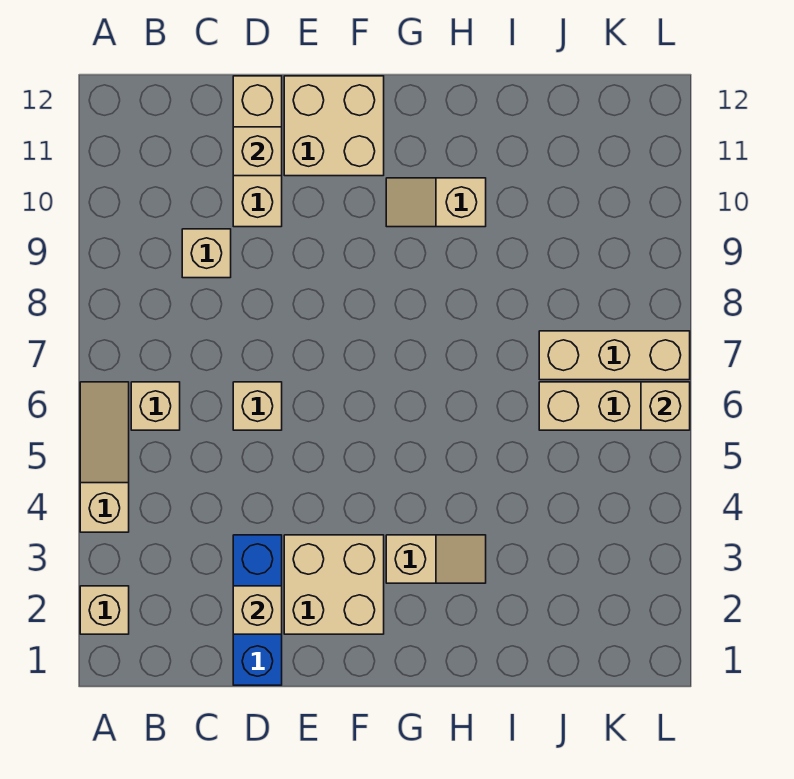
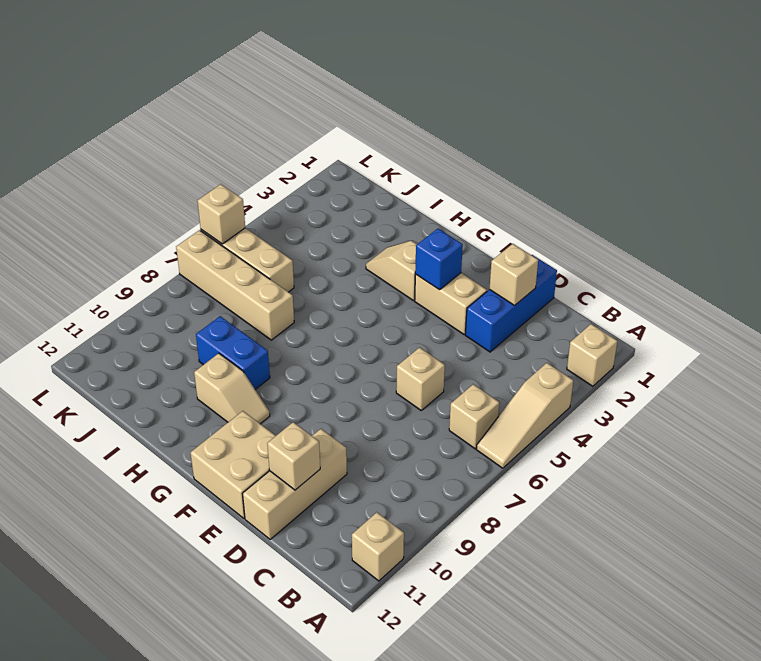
tan brick C9 level 1 -> tan brick A11 level 1
tan brick E2:F3 level 1 -> tan brick E3:F3 level 1
none -> blue brick F3 level 2
none -> blue brick H9:I9 level 1
tan brick J7:L7 level 1 -> tan brick I7:L7 level 1

